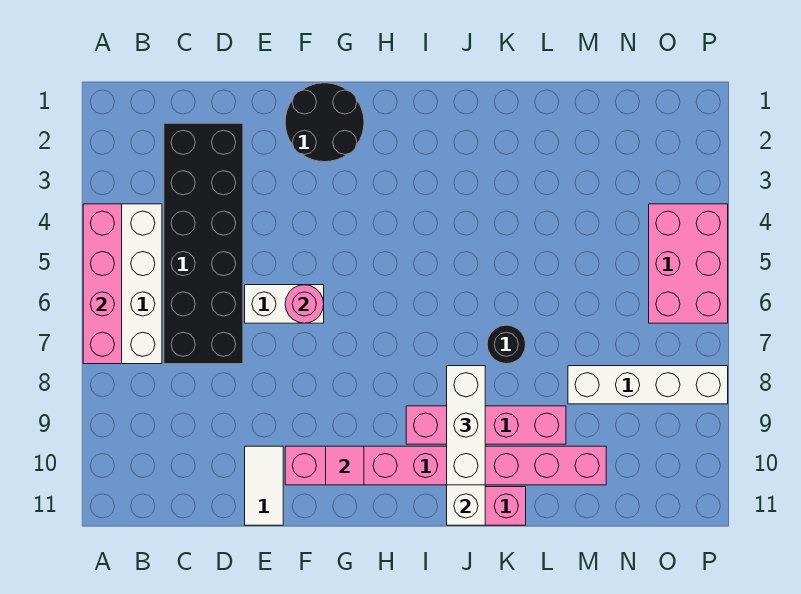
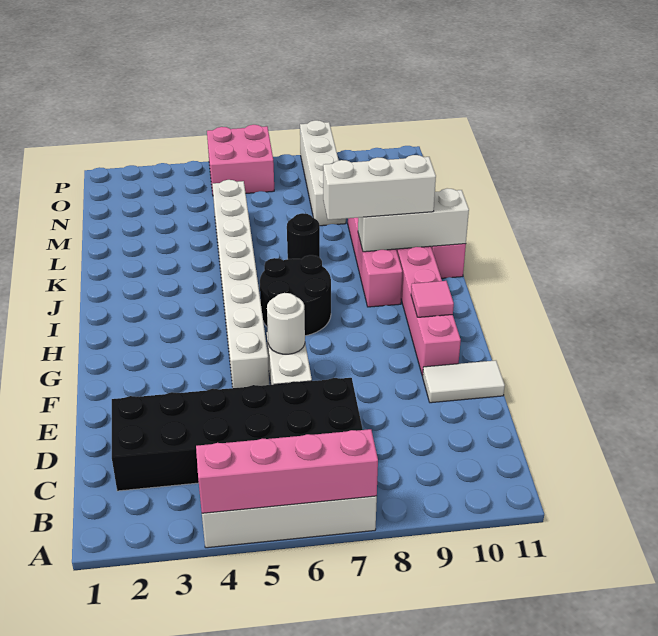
black round brick F1:G2 level 1 -> black round brick H6:I7 level 1
none -> white brick F5:M5 level 1
pink round brick F6 level 2 -> white round brick F6 level 2
pink brick O4:P6 level 1 -> pink brick O5:P6 level 1

